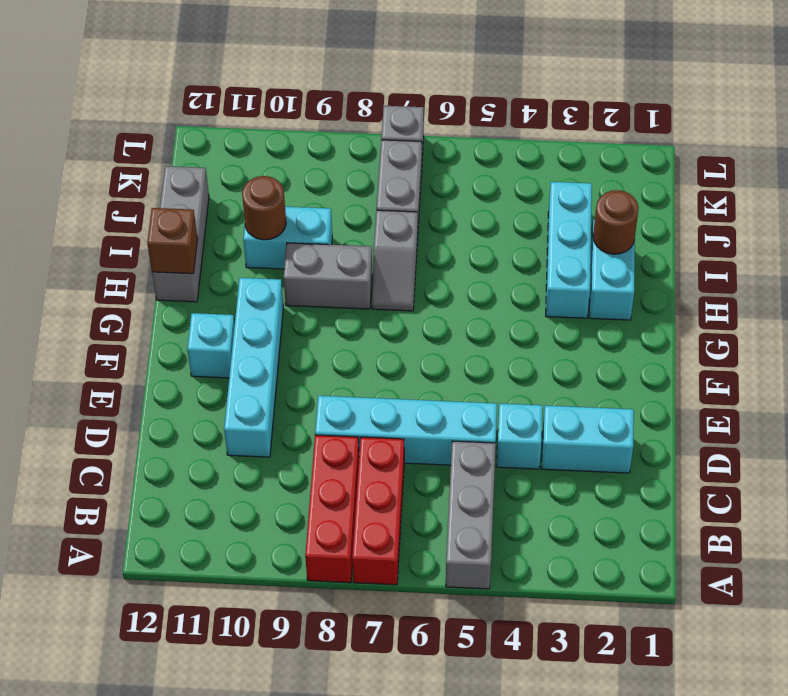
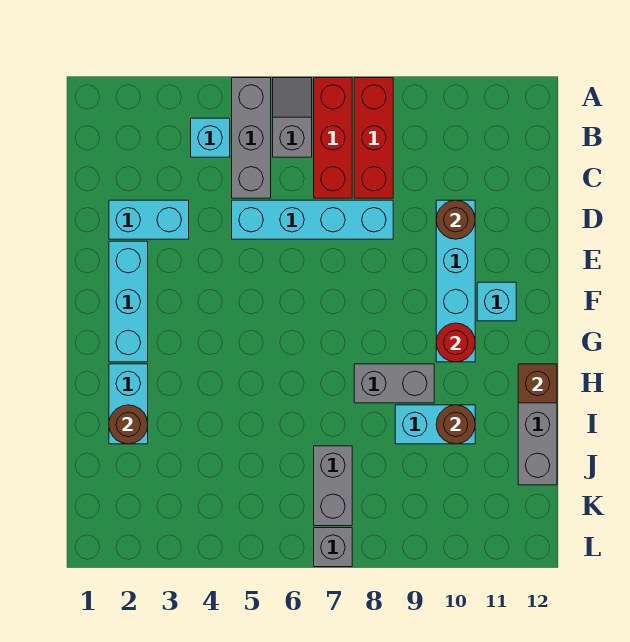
cyan brick D4 level 1 -> cyan brick B4 level 1
none -> brown round brick D10 level 2
none -> red round brick G10 level 2
cyan brick H3:J3 level 1 -> cyan brick E2:G2 level 1
grey slope H7:I7 level 1 top I -> grey slope A6:B6 level 1 top B

